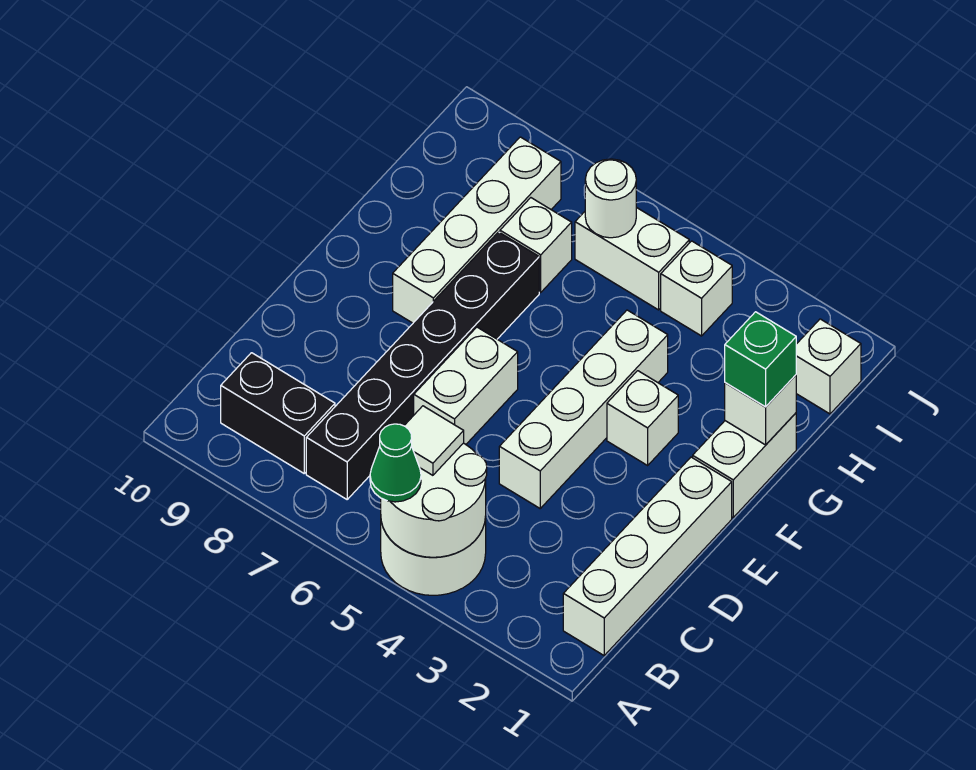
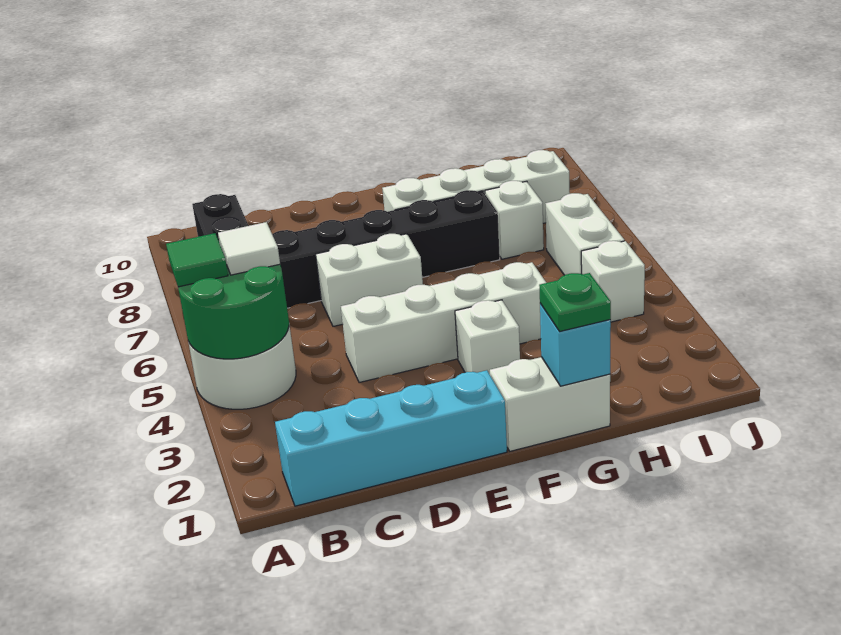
white round brick A4:B5 level 2 -> green round brick A4:B5 level 2
green cone A5 level 3 -> green tile A5 level 3
white brick B1:E1 level 1 -> cyan brick B1:E1 level 1
white brick G1 level 2 -> cyan brick G1 level 2
green brick G1 level 3 -> green plate G1 level 3
white brick I1 level 1 -> none
white round brick I6 level 2 -> none

